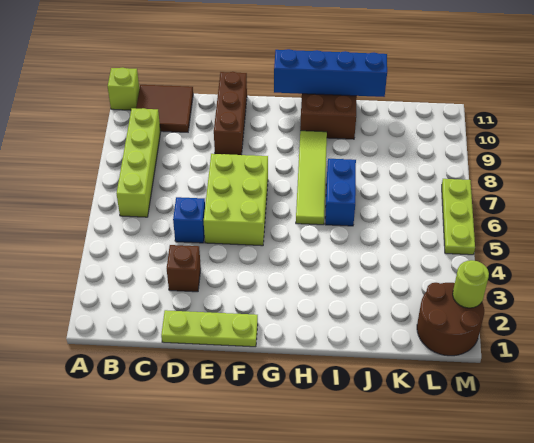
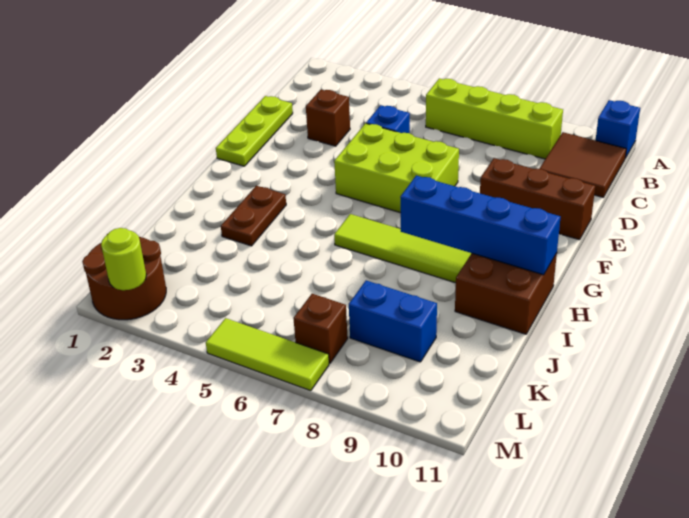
lime brick A11 level 1 -> blue brick A11 level 1
blue brick G11:J11 level 2 -> blue brick H8:H11 level 2
none -> brown plate H3:I3 level 1
blue brick I6:I7 level 1 -> blue brick K8:K9 level 1
none -> brown brick L7 level 1
lime plate M5:M7 level 1 -> lime tile M5:M7 level 1

